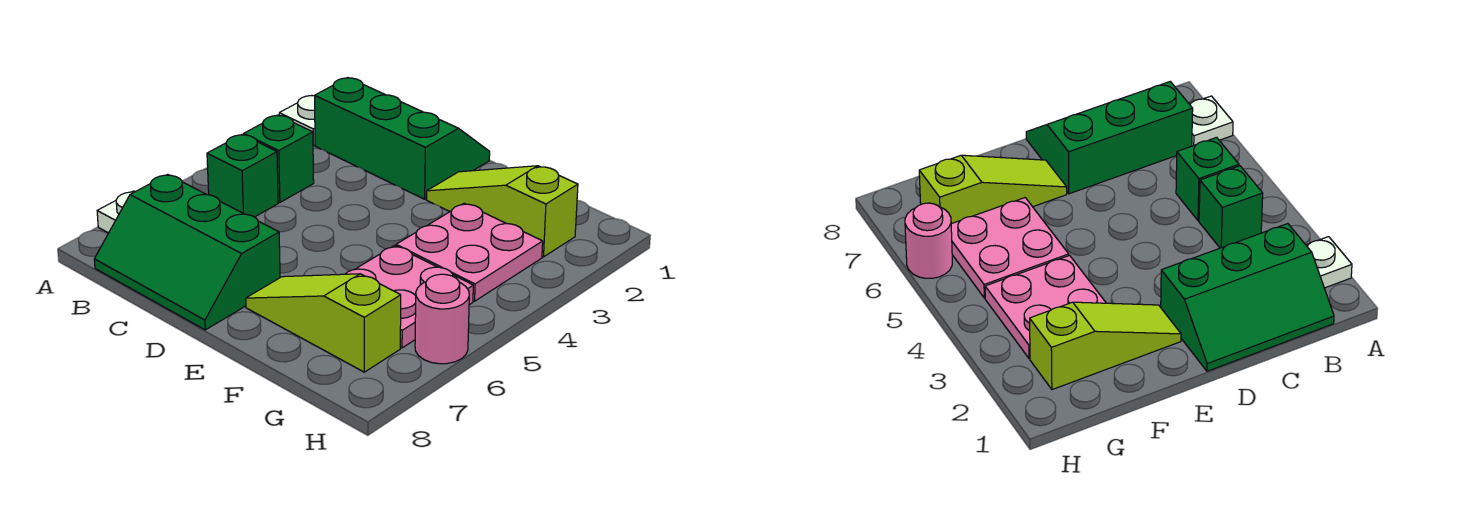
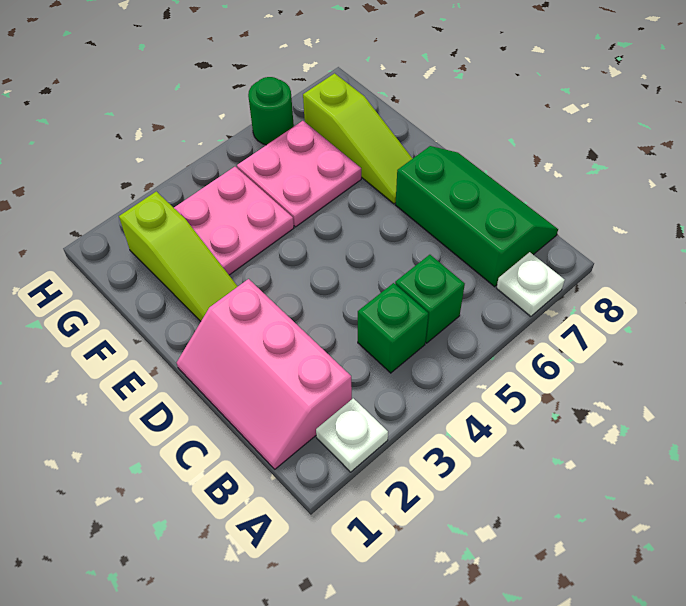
green slope B1:D2 level 1 top 2 -> pink slope B1:D2 level 1 top 2
pink round brick H6 level 1 -> green round brick H6 level 1

